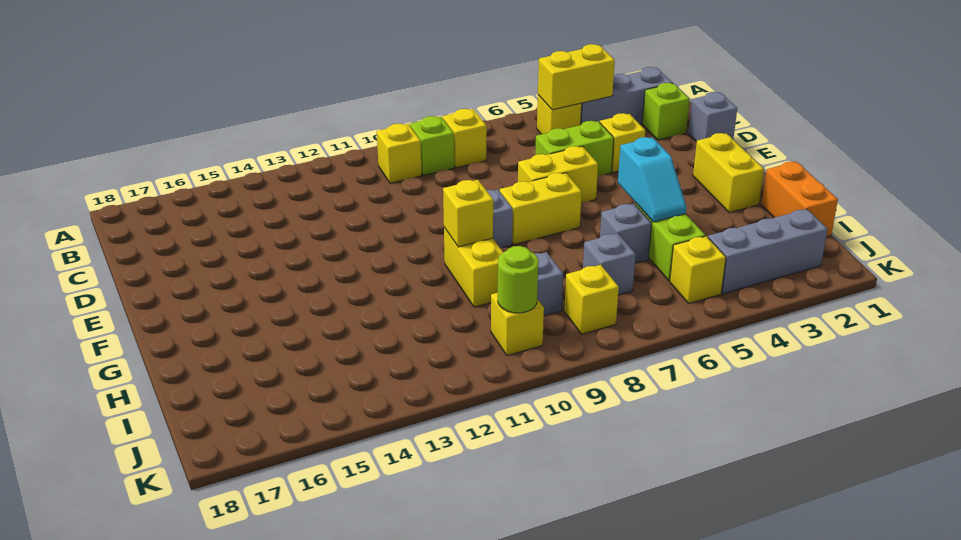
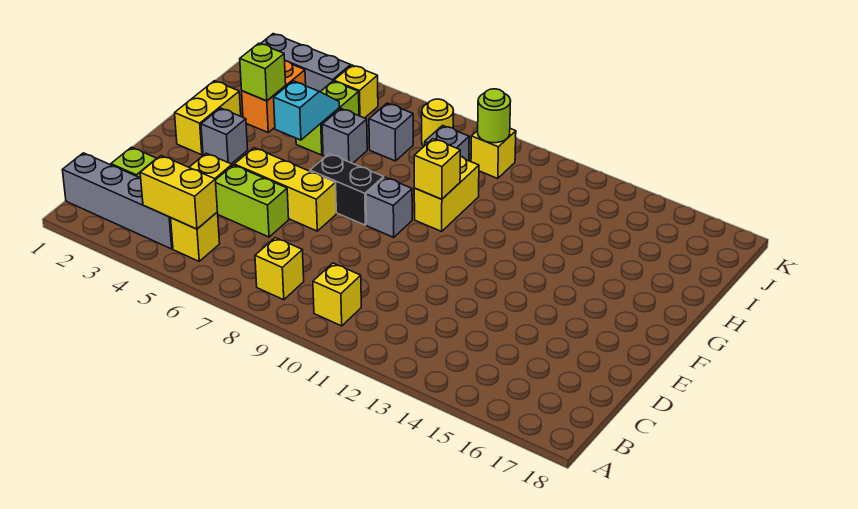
grey brick B2:B4 level 1 -> grey brick B1:B4 level 1
lime brick B9 level 1 -> lime brick H3 level 2
grey brick D1 level 1 -> grey brick F3 level 1
yellow brick E6:E7 level 1 -> yellow brick E5:E7 level 1
yellow brick F7:F8 level 1 -> black brick F7:F8 level 1
orange brick H1:I1 level 1 -> orange brick H3:I3 level 1
yellow brick J8 level 1 -> yellow round brick J8 level 1

